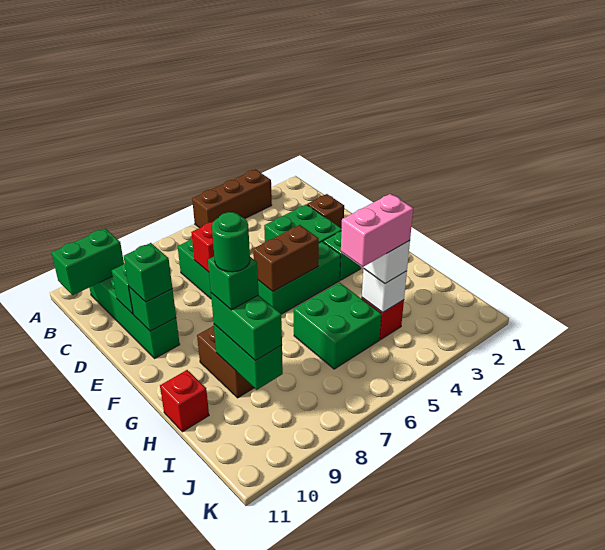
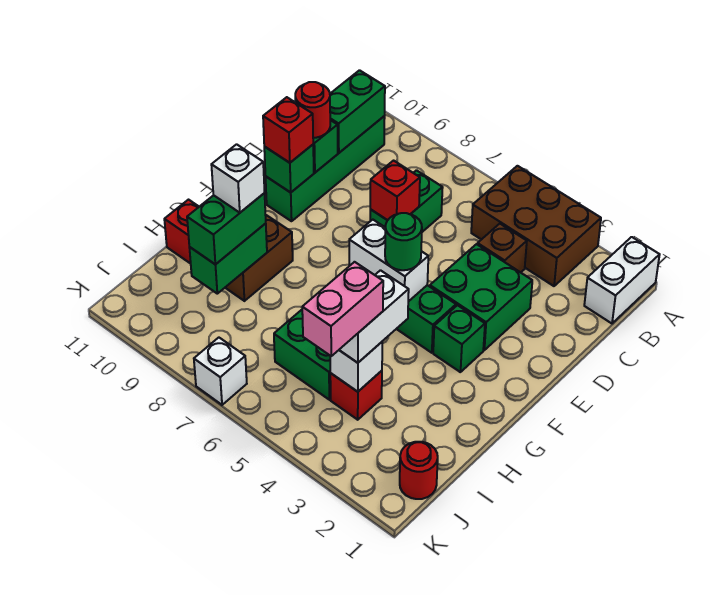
none -> white brick A1:B1 level 1
brown brick A3:A5 level 1 -> brown brick A3:B5 level 1
green brick B10:B11 level 2 -> green brick B10:C10 level 2
brown brick D2 level 1 -> brown brick C4 level 1
none -> red round brick D10 level 3
green brick E10 level 3 -> red brick E10 level 3
brown brick F5:F6 level 2 -> white brick F5:F6 level 2
green brick H9 level 4 -> white brick H9 level 4
green round brick H9 level 5 -> green round brick F5 level 3
pink brick I4:I5 level 4 -> pink brick I4:J4 level 4
none -> red round brick J1 level 1
none -> white brick K7 level 1

